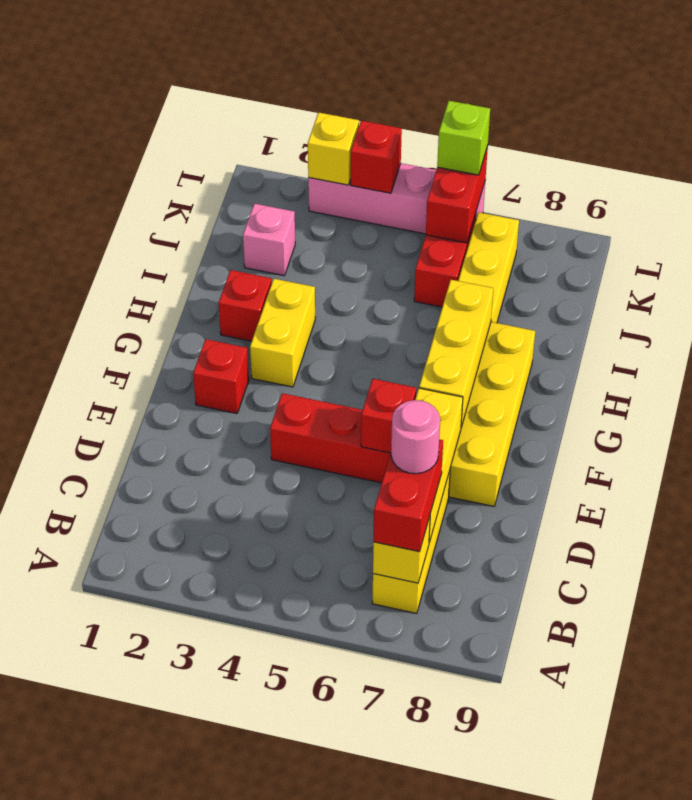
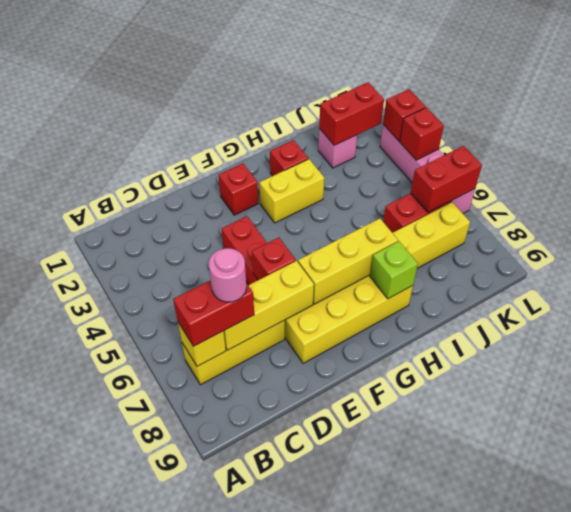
none -> red brick J2:K2 level 2
yellow brick L3 level 2 -> red brick L3 level 2
lime brick L6 level 3 -> lime brick H8 level 2

